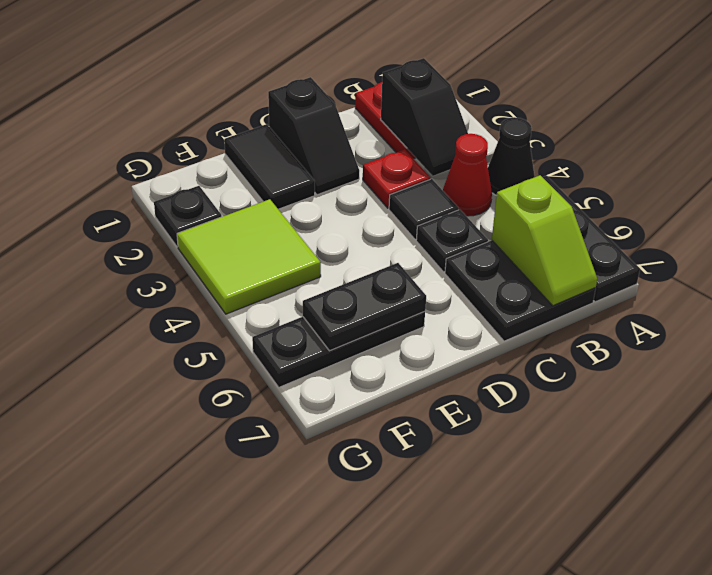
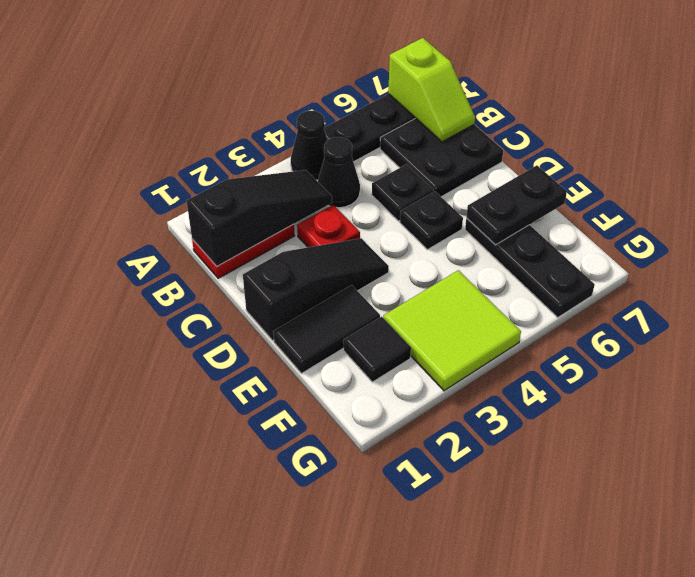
black slope B2:B3 level 2 top 2 -> black slope B1:B3 level 2 top 1
red cone B4 level 1 -> black cone B4 level 1
lime slope B6:B7 level 2 top 6 -> lime slope A7:B7 level 2 top A
black tile C4 level 1 -> black tile F2 level 1
black slope D1:D2 level 1 top 1 -> black slope D1:D3 level 1 top 1
black plate E6:F6 level 2 -> black plate E6:E7 level 2
black plate G2 level 1 -> black plate D5 level 1

